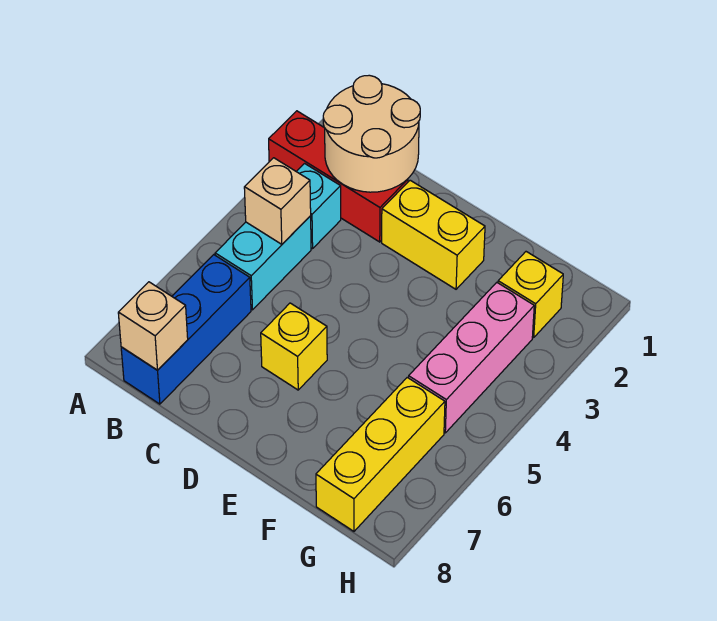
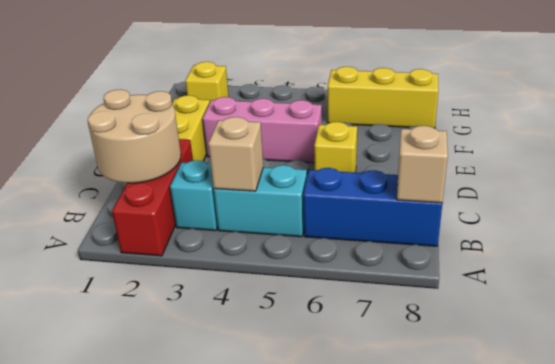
pink brick G3:G5 level 1 -> pink brick E3:E5 level 1

